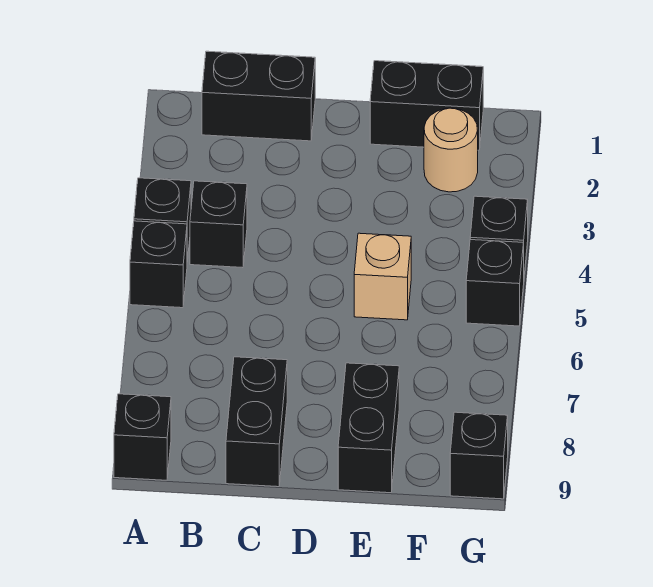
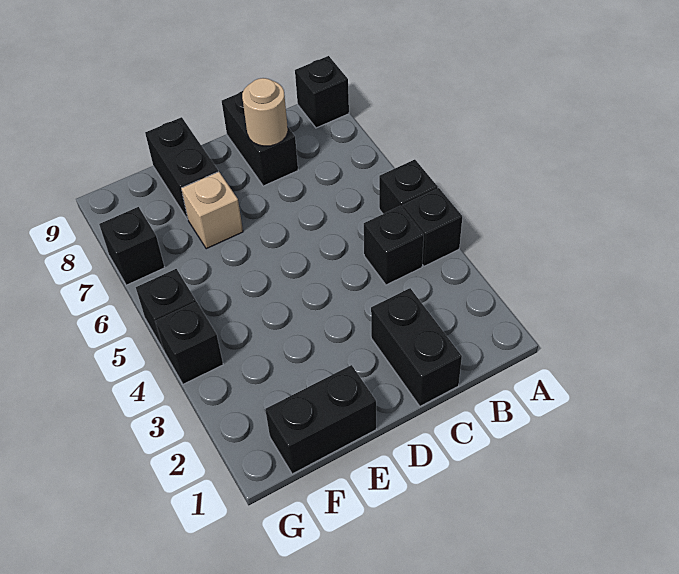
black brick B1:C1 level 1 -> black brick C1:C2 level 1
tan brick E5 level 1 -> tan brick E7 level 1
tan round brick F2 level 1 -> tan round brick C8 level 2
black brick G9 level 1 -> black brick G7 level 1

